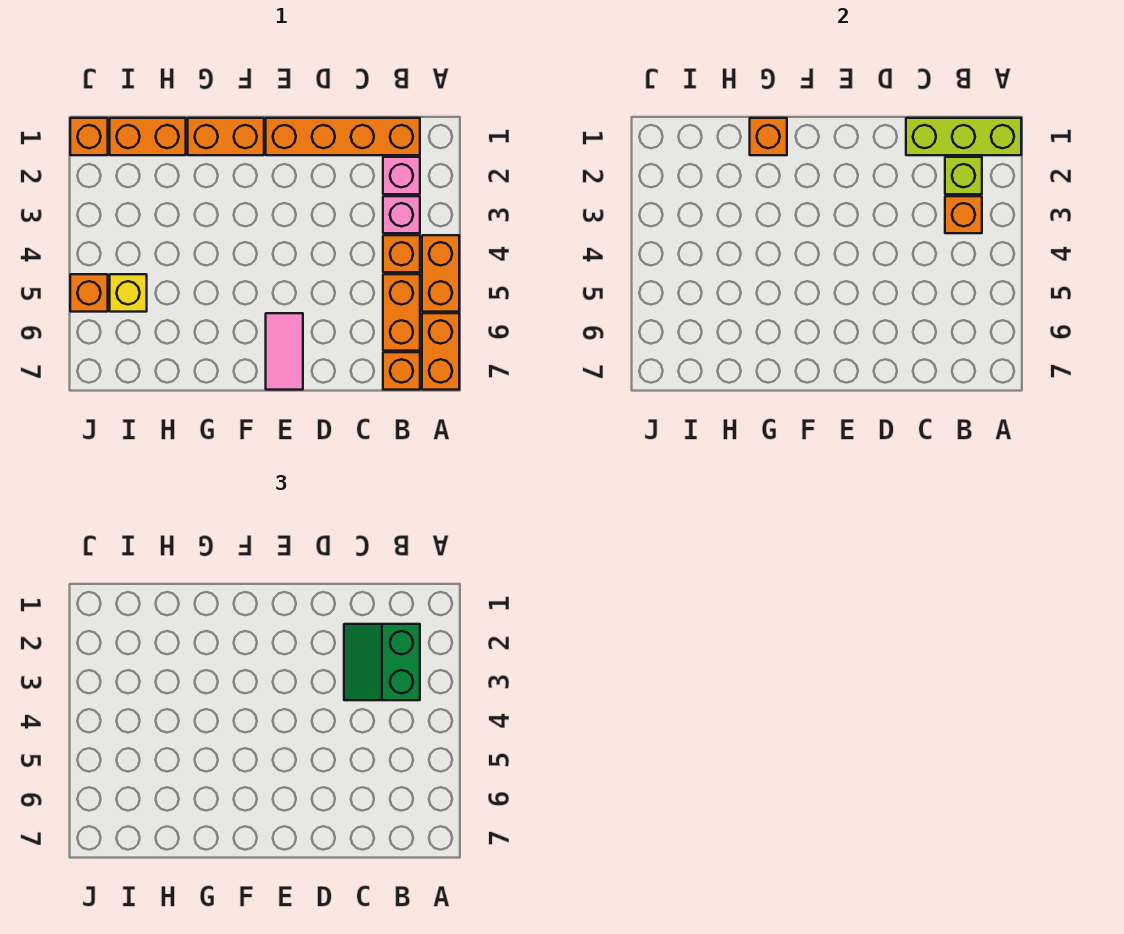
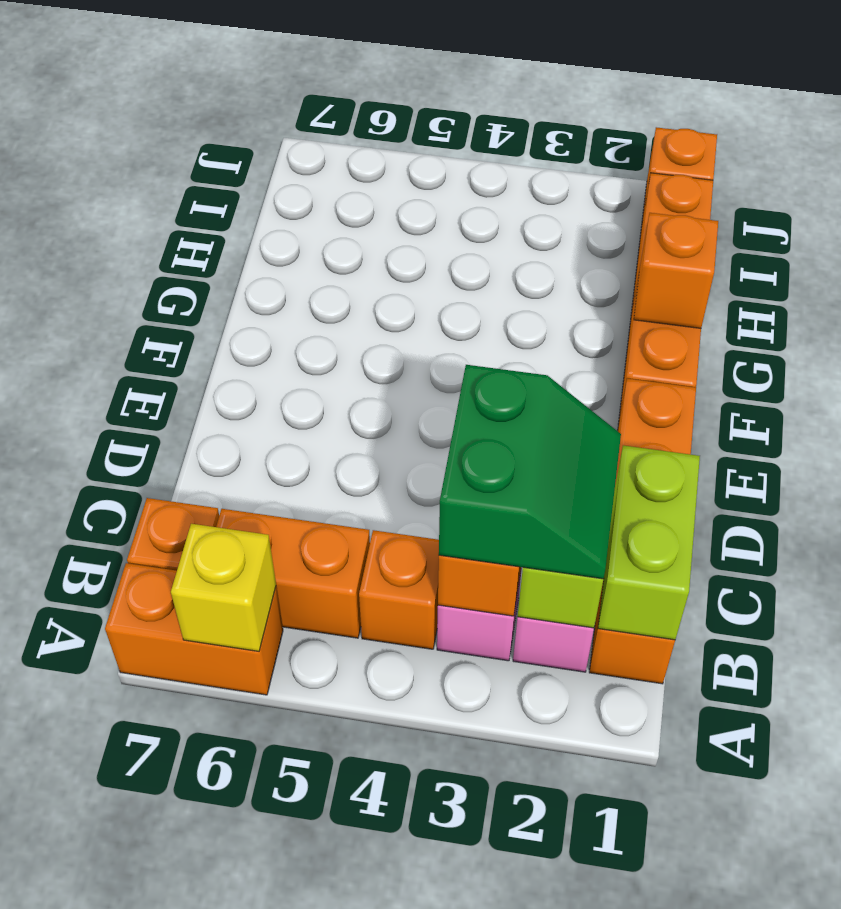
lime brick A1:C1 level 2 -> lime brick B1:C1 level 2
orange brick A4:A5 level 1 -> none
green slope B2:C3 level 3 top B -> green slope B2:C3 level 3 top 3
pink tile E6:E7 level 1 -> none
yellow brick I5 level 1 -> yellow brick A6 level 2
orange brick J5 level 1 -> none

